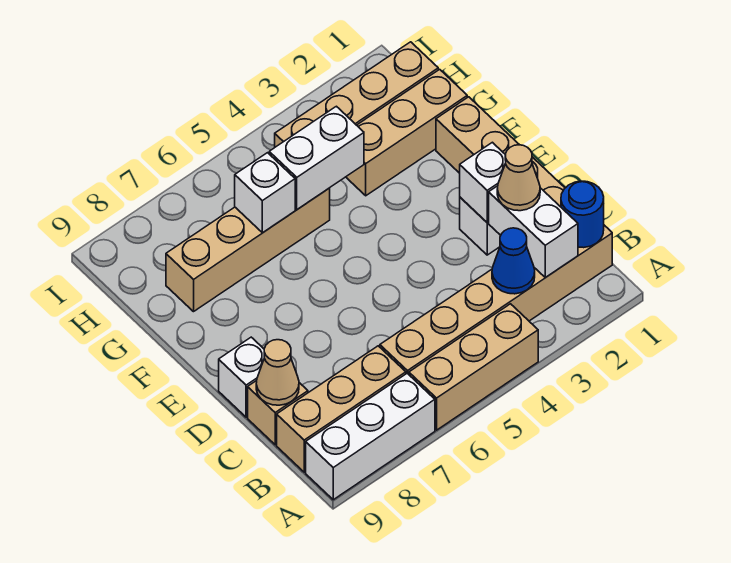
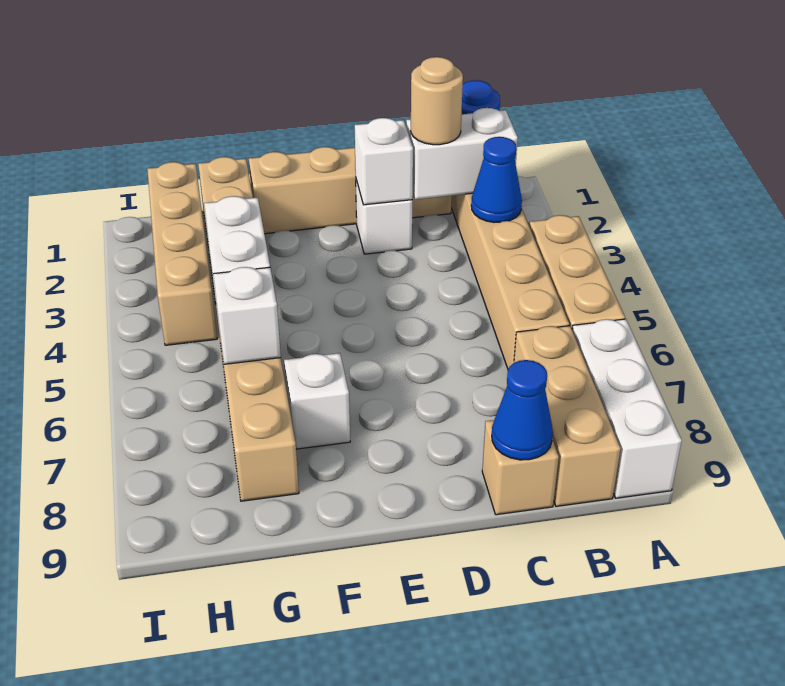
tan cone C2 level 3 -> tan round brick C2 level 3
tan cone C9 level 2 -> blue cone C9 level 2
white brick D9 level 1 -> white brick F7 level 1

